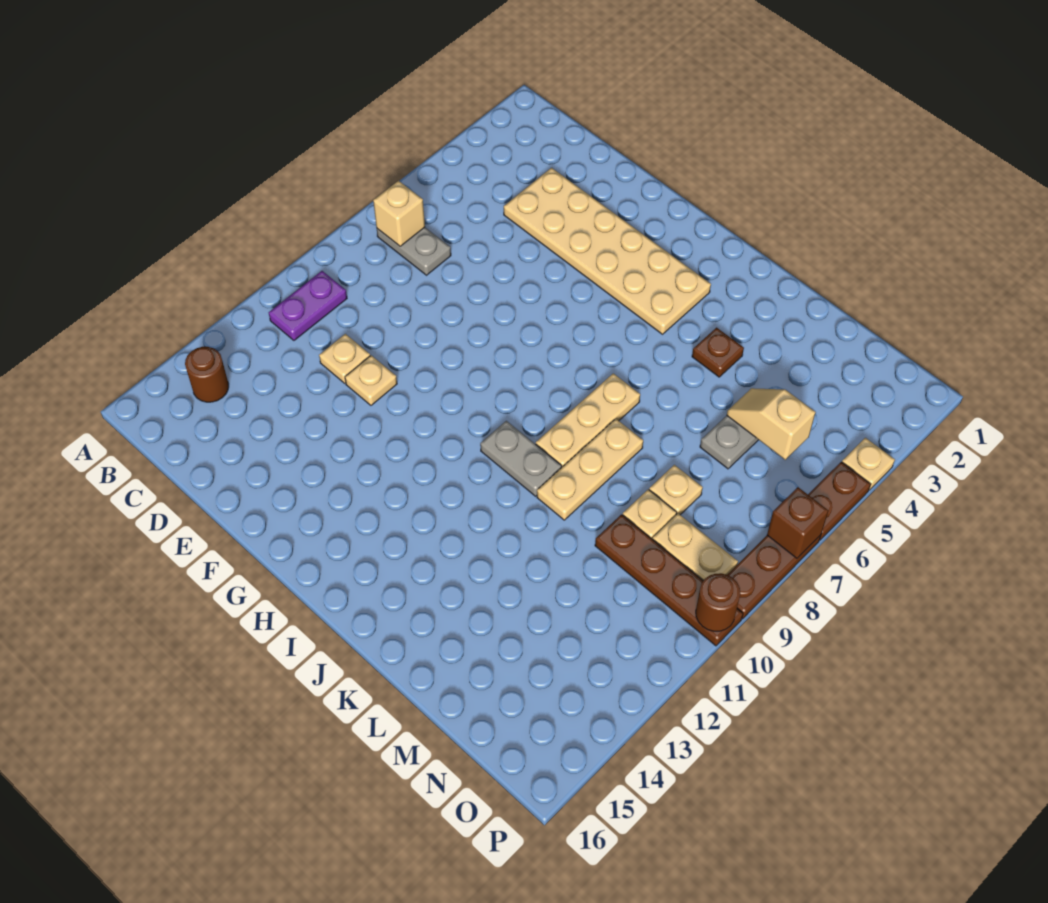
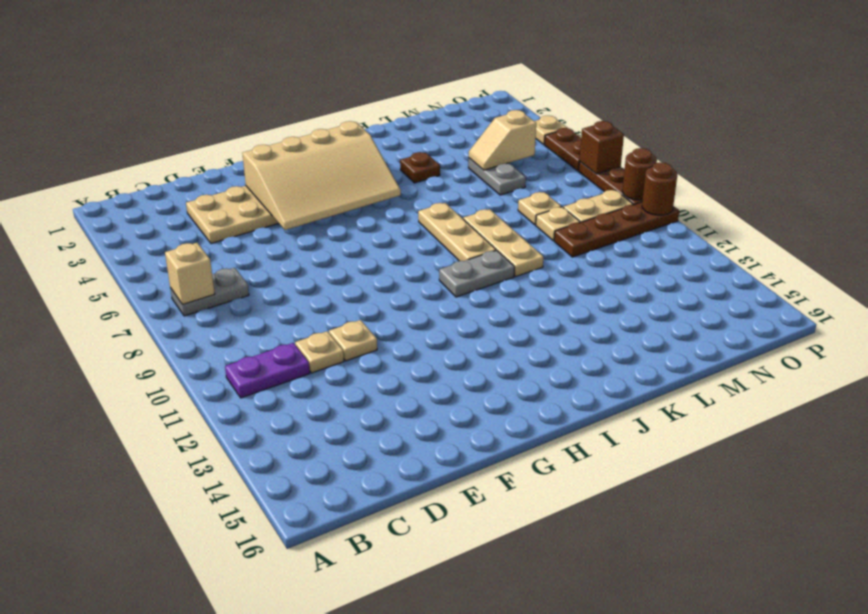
purple plate B10:B11 level 1 -> purple plate B11:C11 level 1
brown round brick B14 level 1 -> brown round brick P9 level 2
none -> tan slope F3:I5 level 2 top 3

